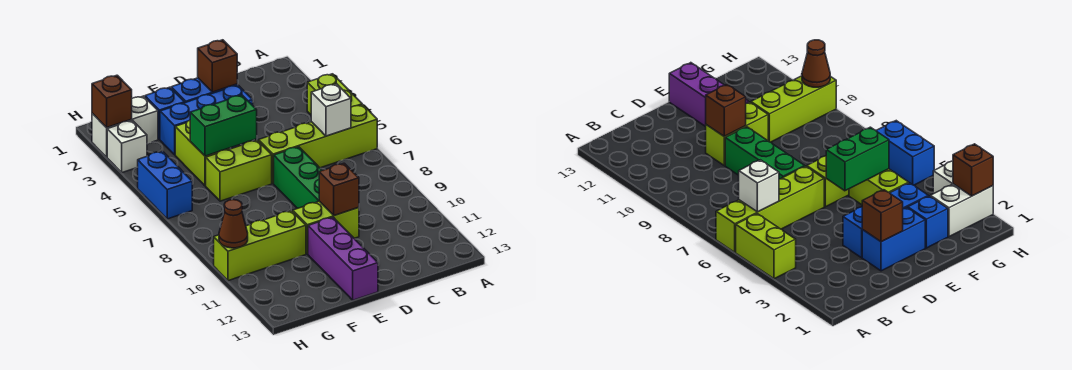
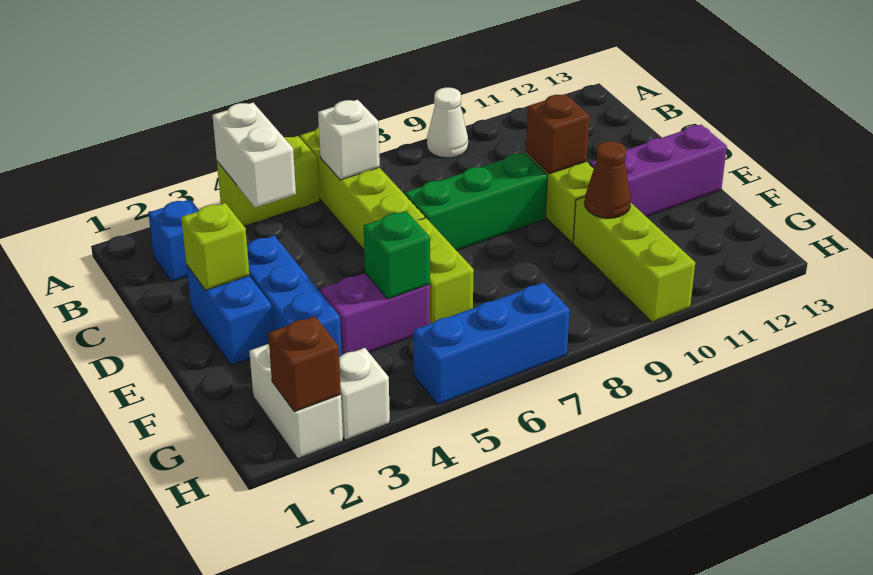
none -> white brick A4:B4 level 2
none -> white cone A9 level 1
brown brick D2 level 2 -> lime brick D2 level 2
green brick E5:F5 level 2 -> green brick F5 level 2
blue brick F2 level 1 -> blue brick B2 level 1
lime brick F4:F5 level 1 -> purple brick F4:F5 level 1
blue brick H5:H6 level 1 -> blue brick H5:H7 level 1
brown cone H10 level 2 -> brown cone F10 level 2

